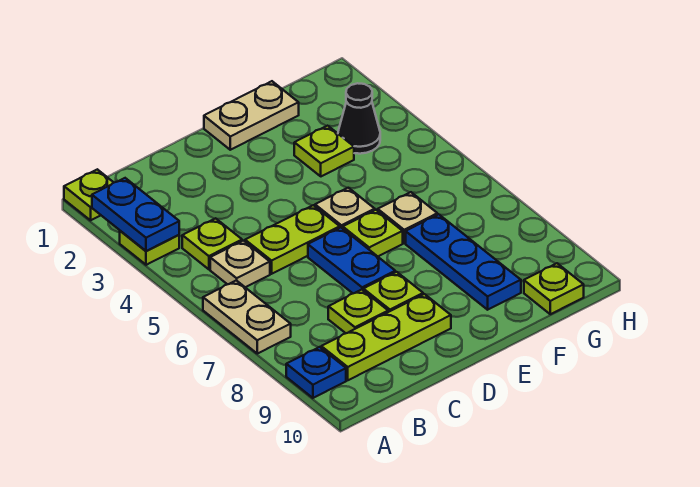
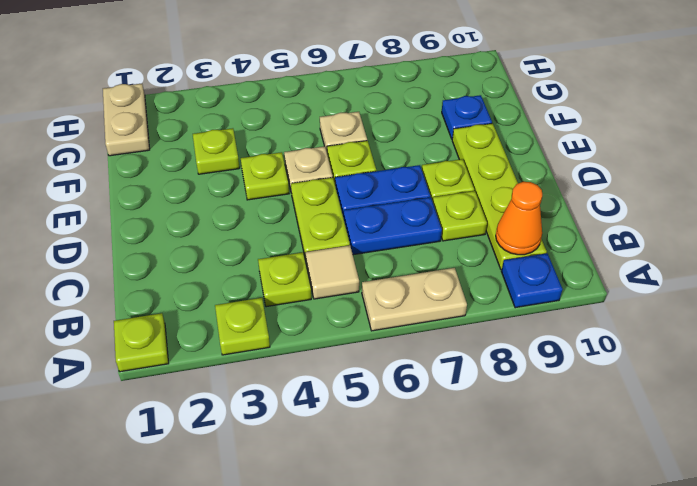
blue plate A2:A3 level 2 -> blue plate C6:C7 level 1
tan plate B5 level 1 -> tan tile B5 level 1
lime plate B9:D9 level 1 -> lime plate B9:E9 level 1
none -> orange cone B9 level 2
tan plate E1:F1 level 1 -> tan plate G1:H1 level 1
blue plate F7:F9 level 1 -> blue plate F9 level 1
black cone G3 level 1 -> none
lime plate G10 level 1 -> lime plate E4 level 1

